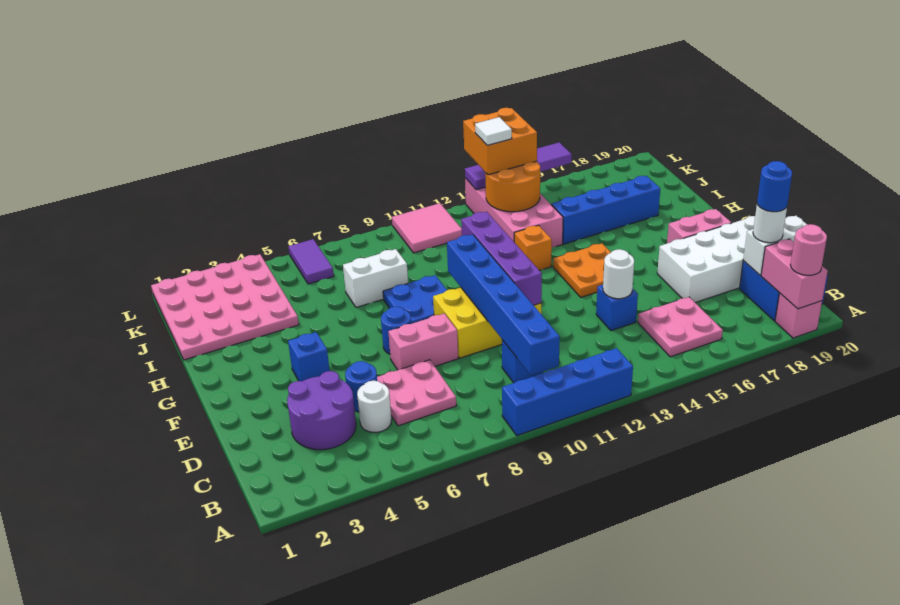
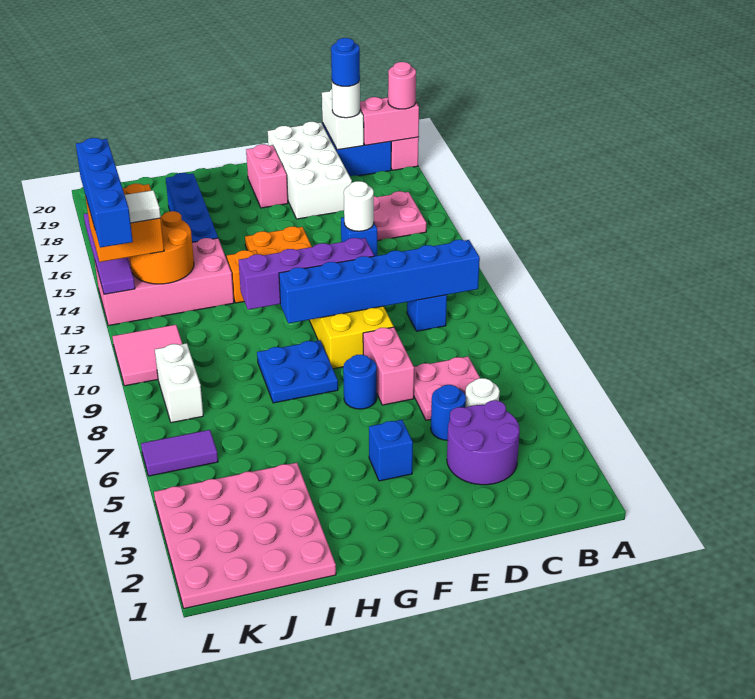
blue brick A9:A12 level 1 -> blue brick L12:L15 level 4
white brick I7:I8 level 1 -> white brick K8:K9 level 1

